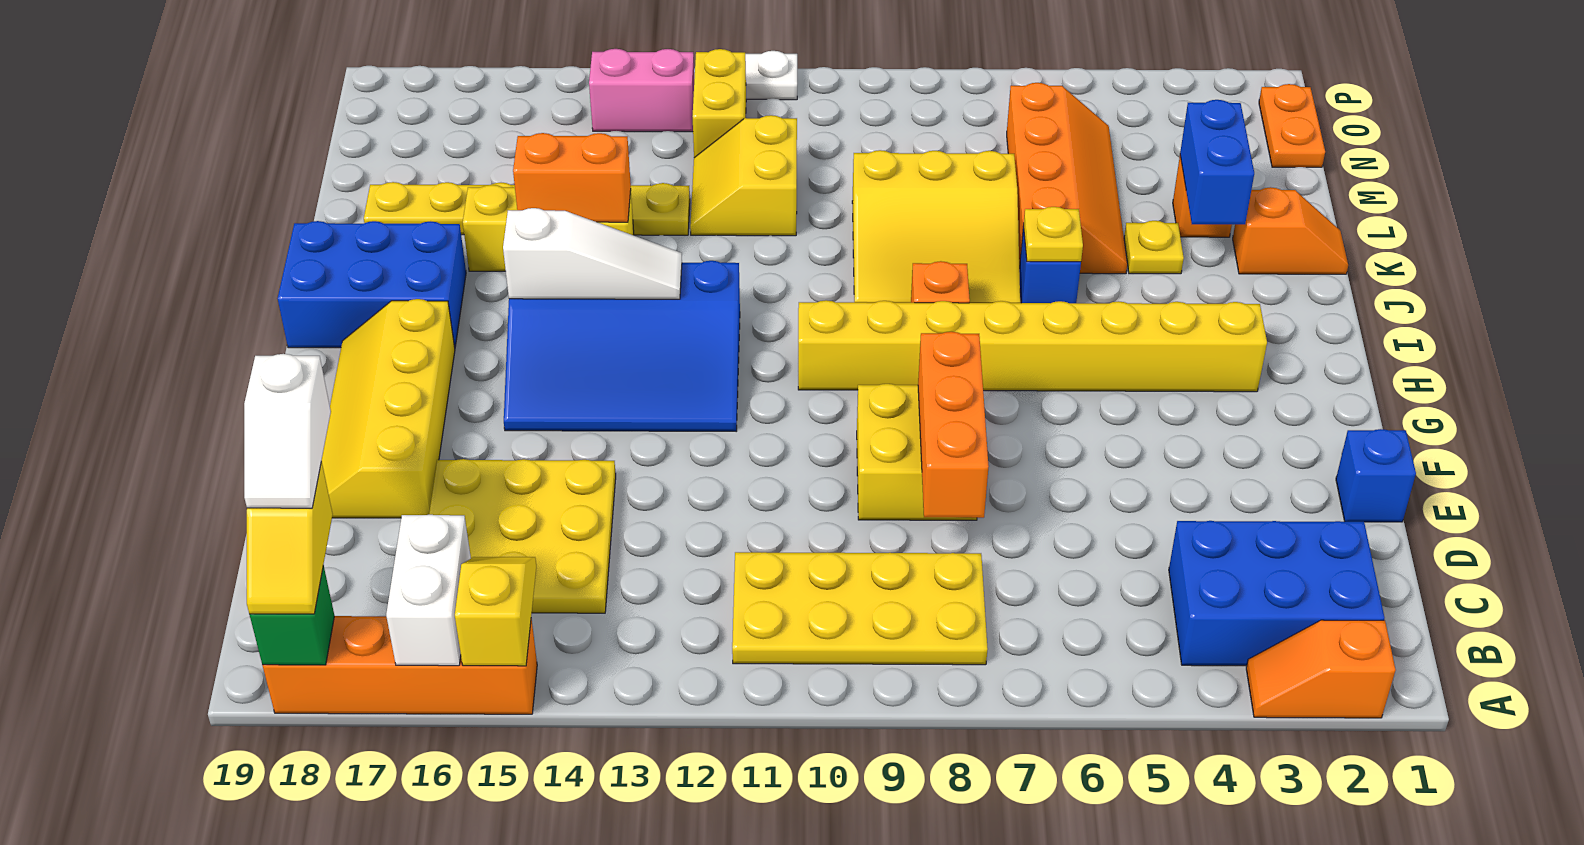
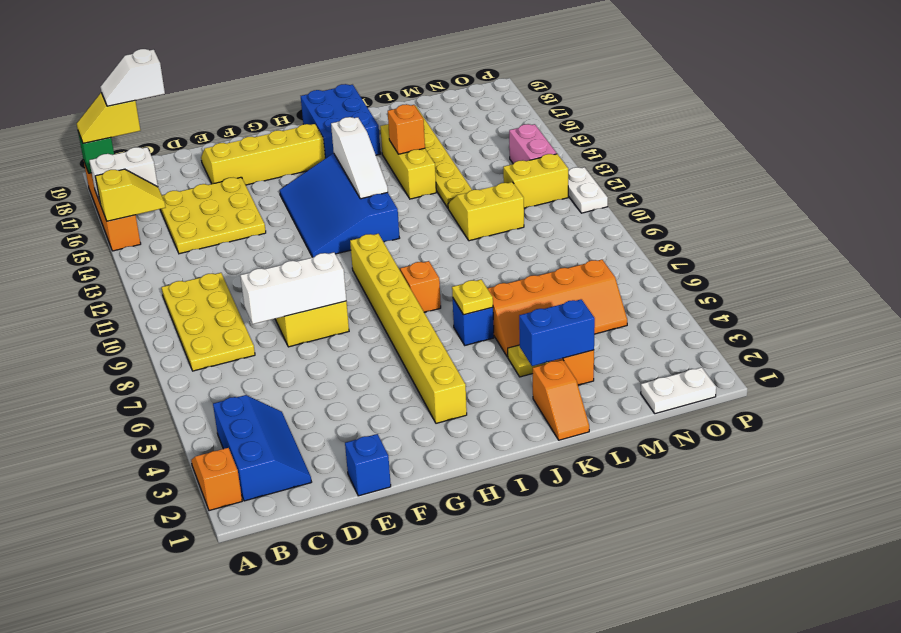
blue brick B2:C4 level 1 -> blue slope B2:C4 level 1 top B
orange brick D8:F8 level 2 -> white brick D8:F8 level 2
yellow slope J7:L9 level 1 top L -> none
orange brick K14:K15 level 2 -> orange brick K15 level 2
orange plate N1:O1 level 1 -> white plate N1:O1 level 1

